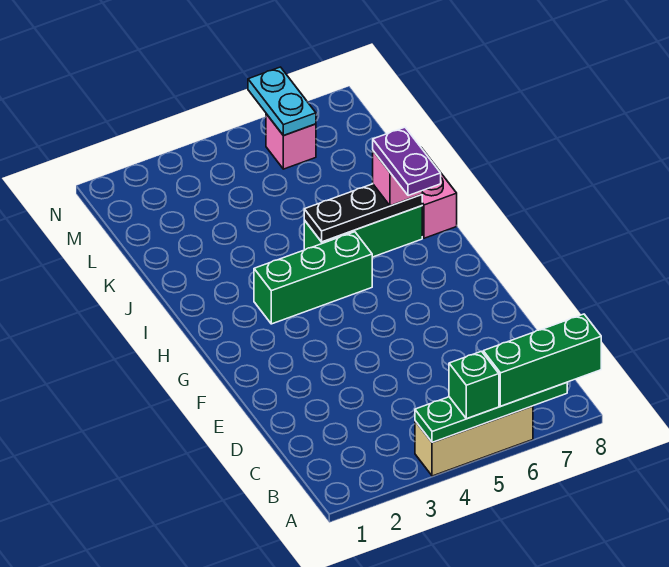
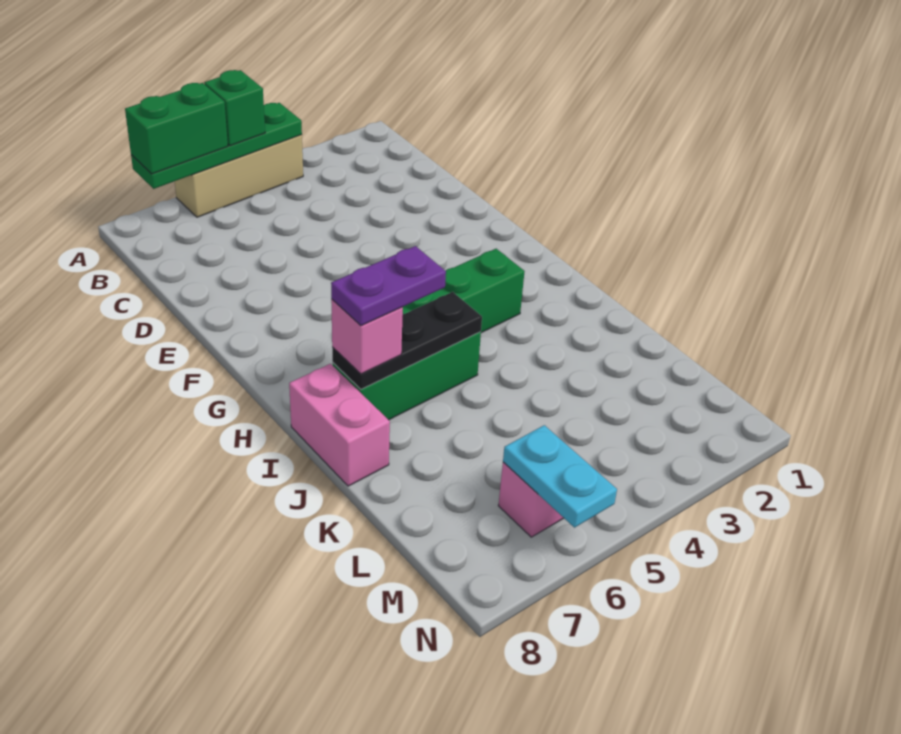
green brick A6:A8 level 3 -> green brick A6:A7 level 3
purple plate H7:I7 level 4 -> purple plate I6:I7 level 4

